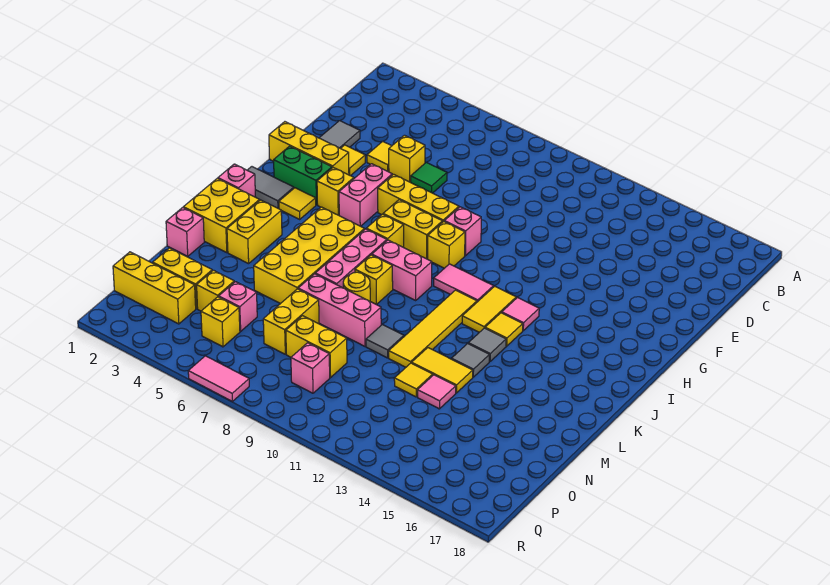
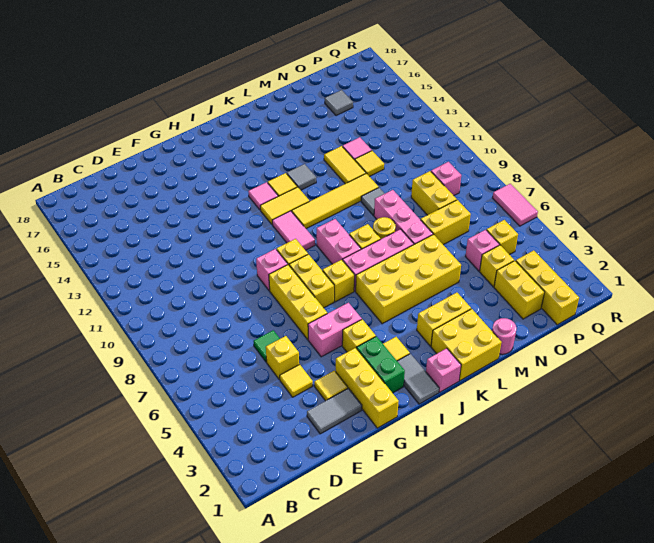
grey tile L13 level 1 -> grey tile O16 level 1
pink brick M1 level 1 -> pink round brick M1 level 1

